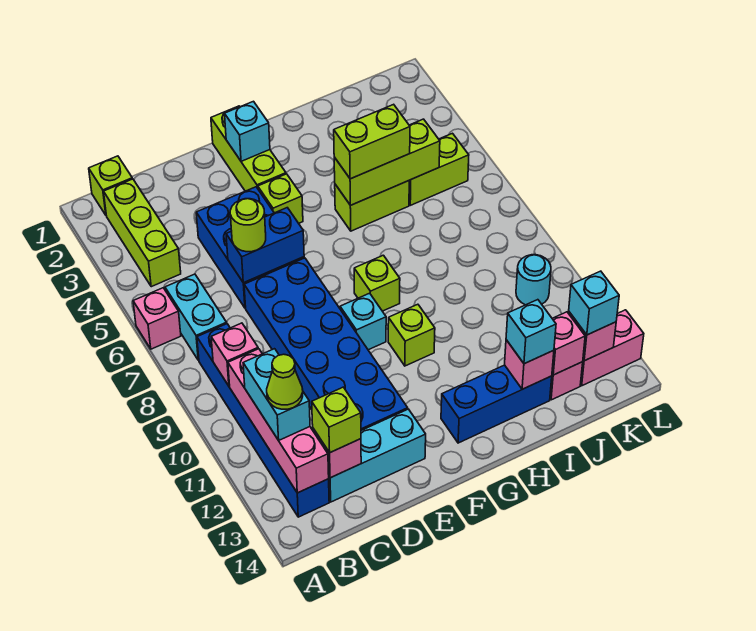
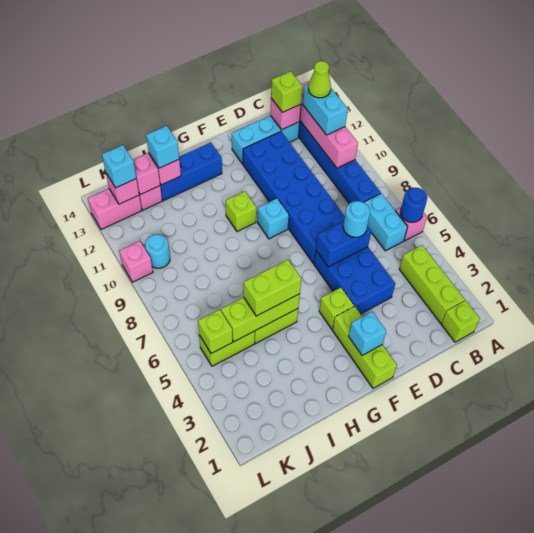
none -> blue round brick A6 level 2
pink brick B9 level 2 -> pink brick L10 level 1
lime round brick D6 level 3 -> cyan round brick D6 level 3
lime brick G8 level 1 -> lime brick K5 level 2

